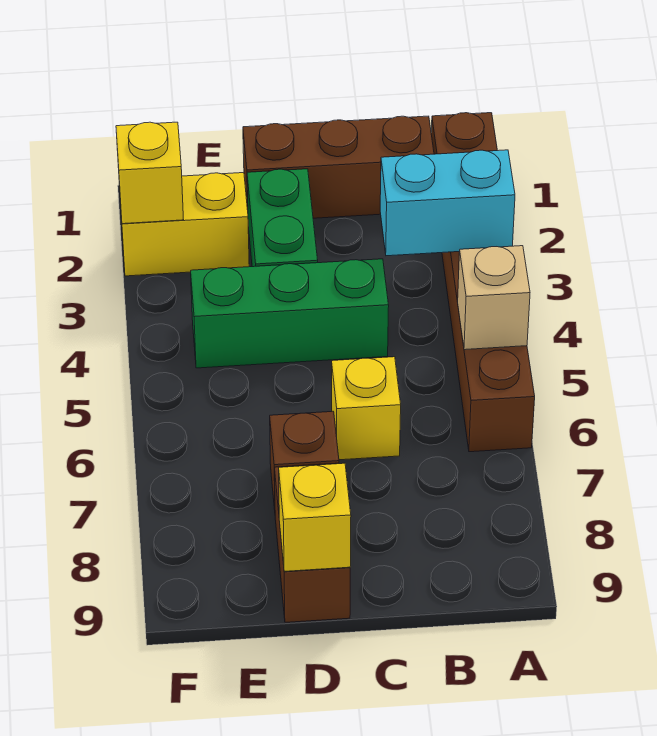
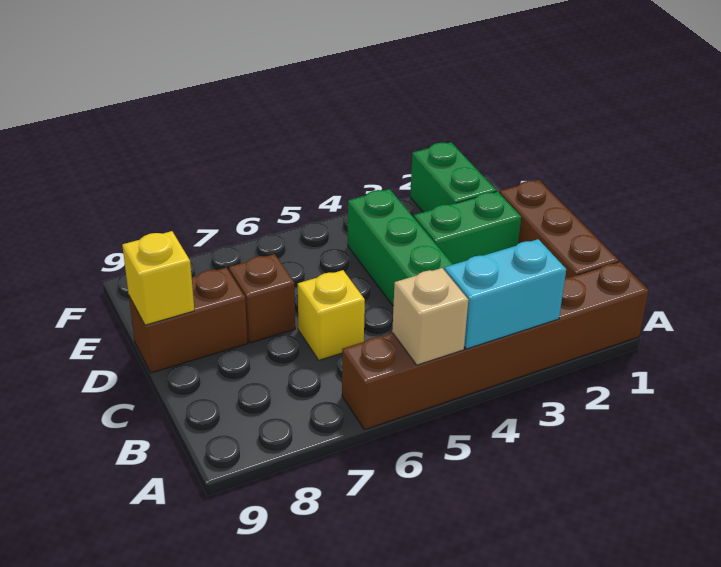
cyan brick A3:B3 level 2 -> cyan brick A3:A4 level 2
yellow brick E2:F2 level 1 -> green brick E2:F2 level 1
yellow brick F2 level 2 -> none

